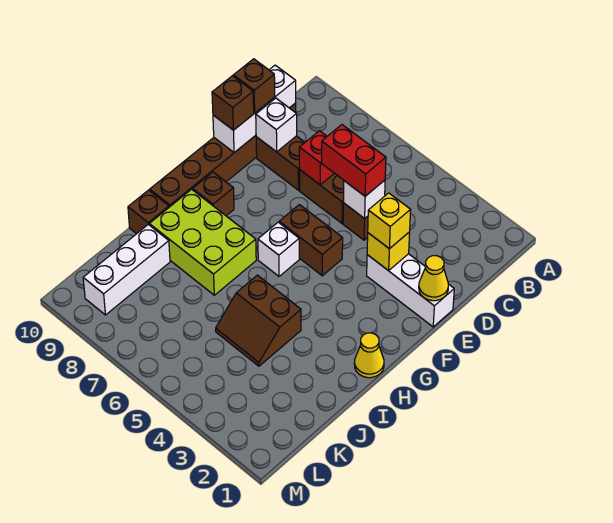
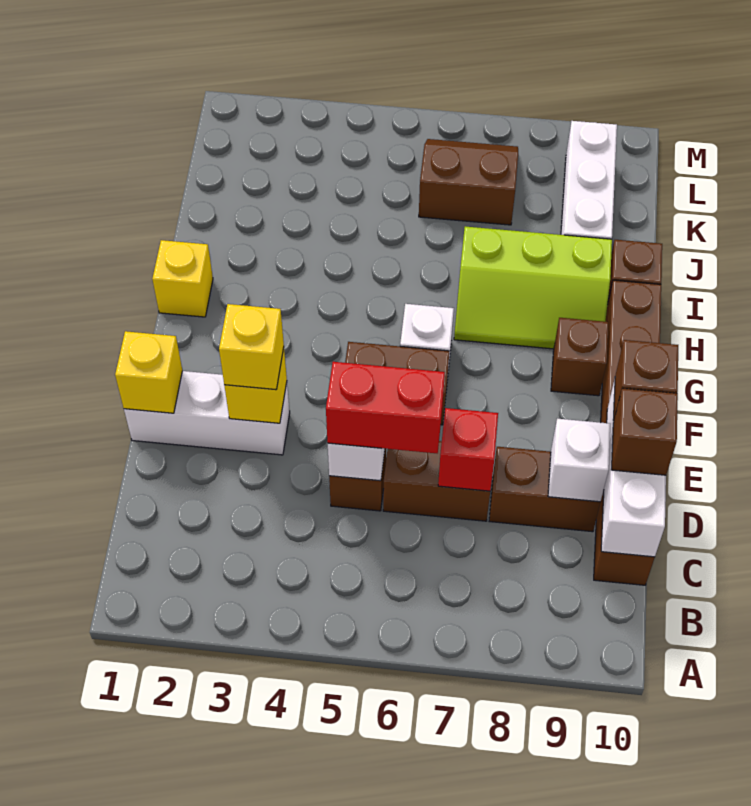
yellow cone E1 level 2 -> yellow brick E1 level 2
yellow cone H1 level 1 -> yellow brick H1 level 1
lime brick H7:I9 level 1 -> lime slope H7:I9 level 1 top I
brown slope I4:J5 level 1 top I -> brown slope K6:L7 level 1 top K

